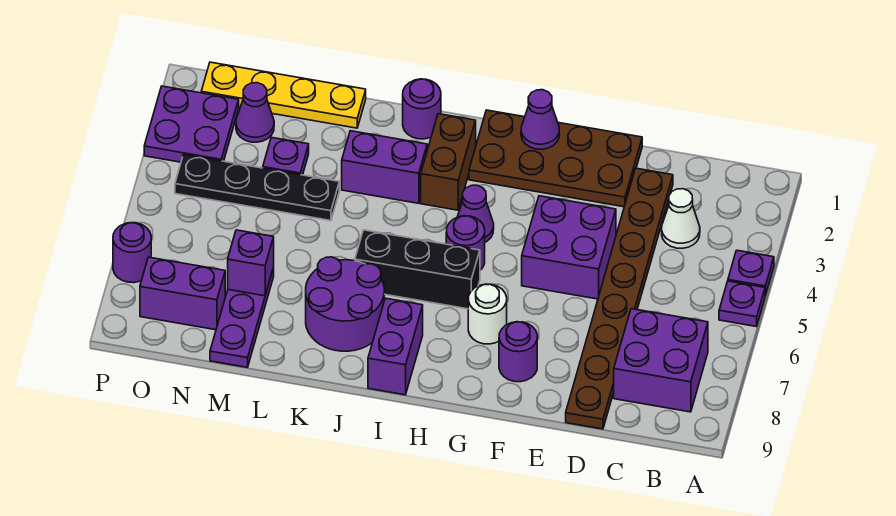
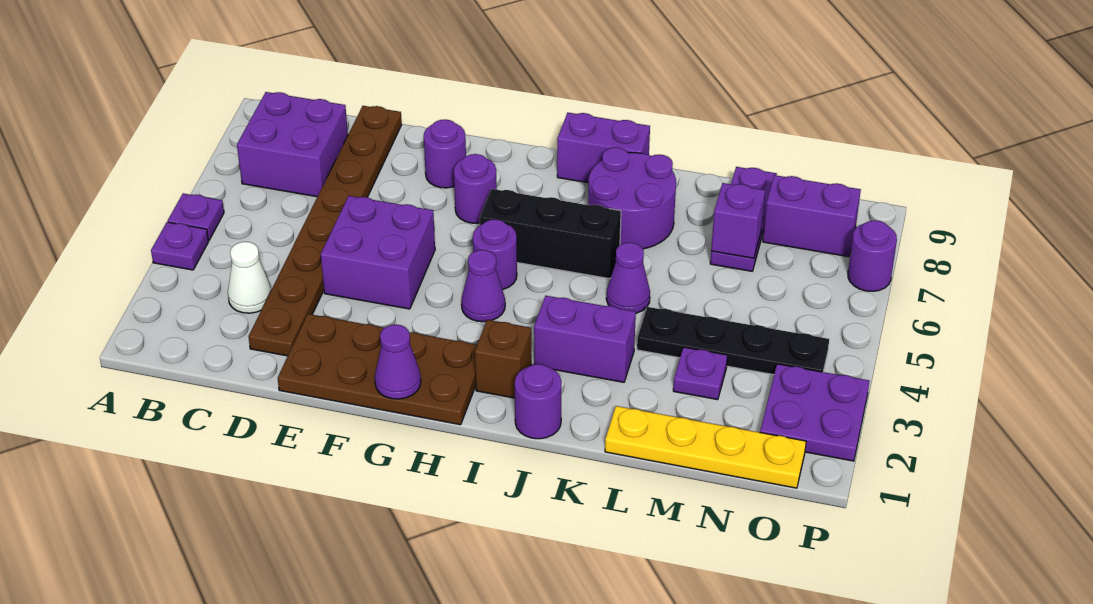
white round brick G7 level 1 -> purple round brick G7 level 1
brown brick I2:I3 level 1 -> brown brick I2 level 1
purple brick I8:I9 level 1 -> purple brick I9:J9 level 1
purple cone N2 level 1 -> purple cone K5 level 1

